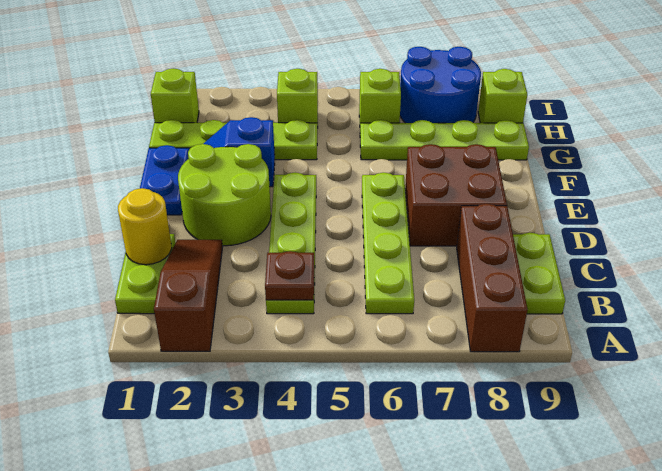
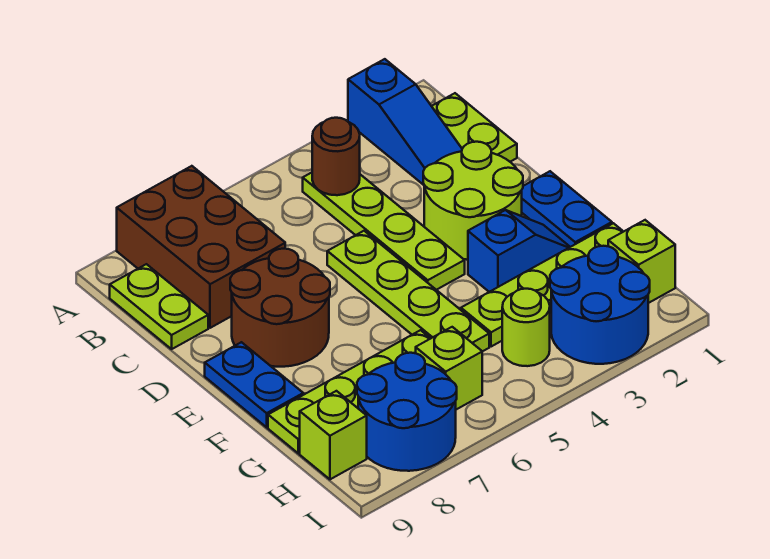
brown slope A2:C2 level 1 top A -> blue slope A2:C2 level 1 top A
brown brick A8:C8 level 1 -> brown brick A7:C8 level 1
brown plate B4 level 2 -> brown round brick B4 level 2
lime plate B6:E6 level 1 -> lime plate D5:G5 level 1
yellow round brick C1 level 2 -> none
brown brick D7:E8 level 1 -> brown round brick D7:E8 level 1
none -> blue plate E9:F9 level 1
none -> blue round brick H2:I3 level 1
lime brick H4 level 1 -> lime round brick H4 level 1

